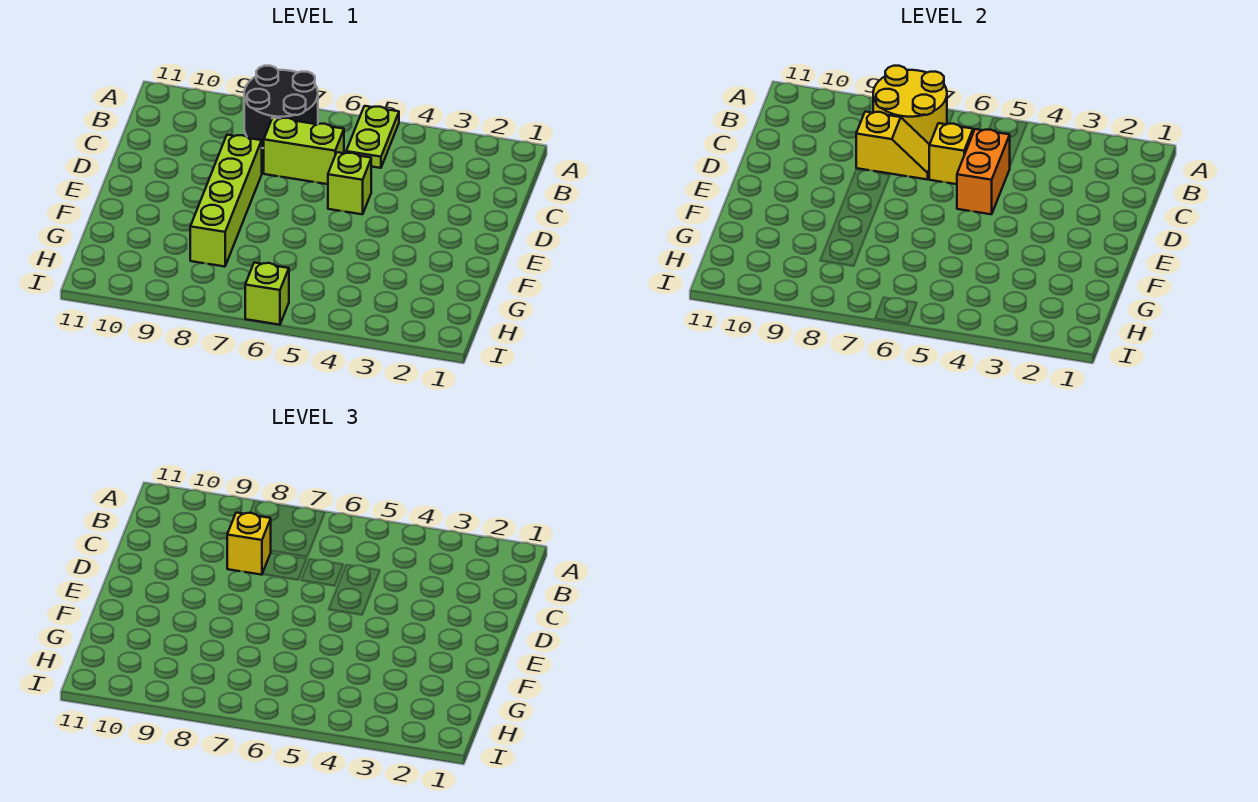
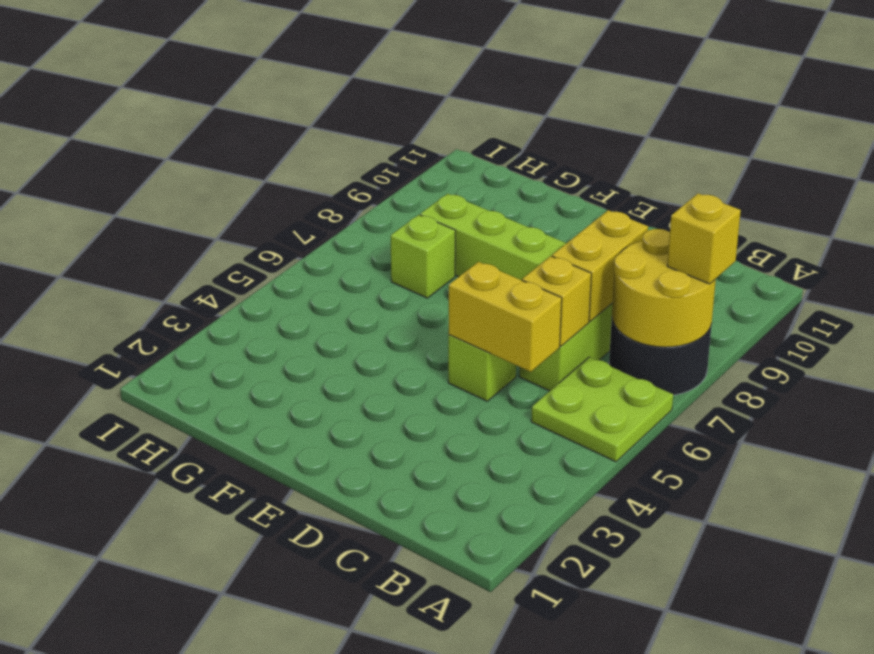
lime plate A5:B5 level 1 -> lime plate A5:B6 level 1
orange brick C5:D5 level 2 -> yellow brick C5:D5 level 2
yellow slope C7:C8 level 2 top 8 -> yellow brick C7:C8 level 2
yellow brick C8 level 3 -> yellow brick A8 level 3
lime brick I6 level 1 -> lime brick G7 level 1

